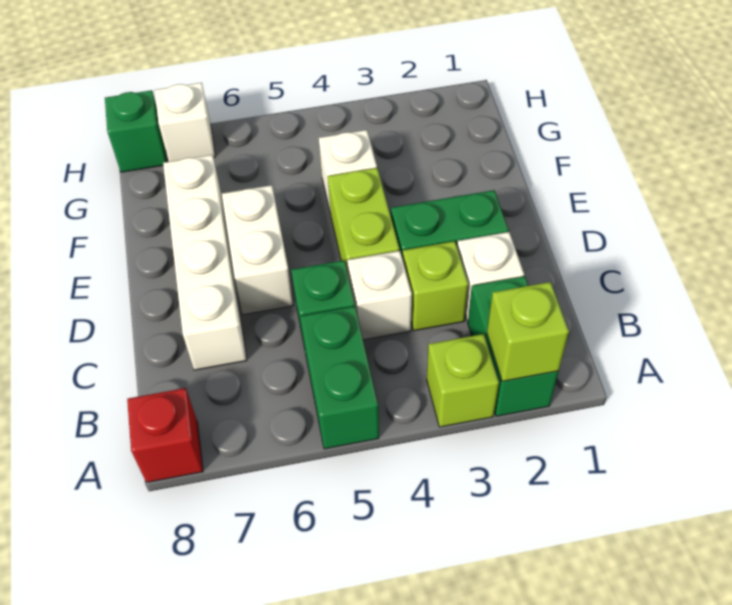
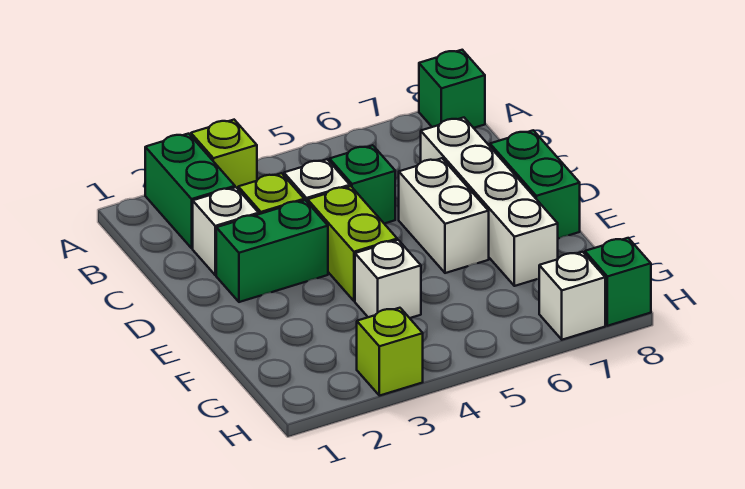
lime brick A2 level 2 -> lime brick H3 level 1
green brick A5:B5 level 1 -> green brick D8:E8 level 1
red brick A8 level 1 -> green brick A8 level 1

